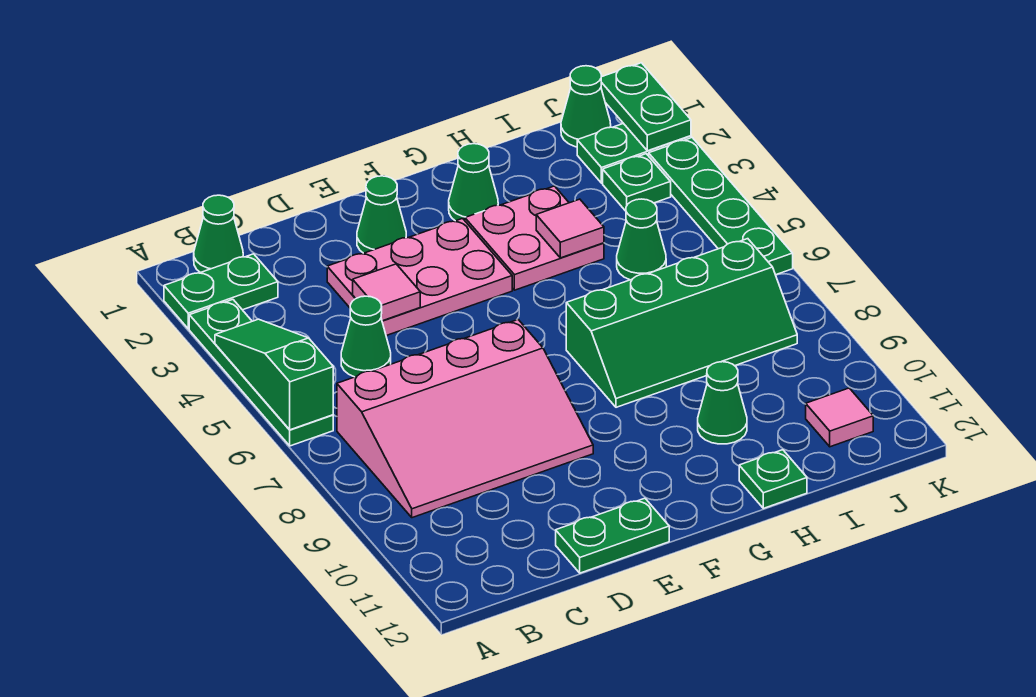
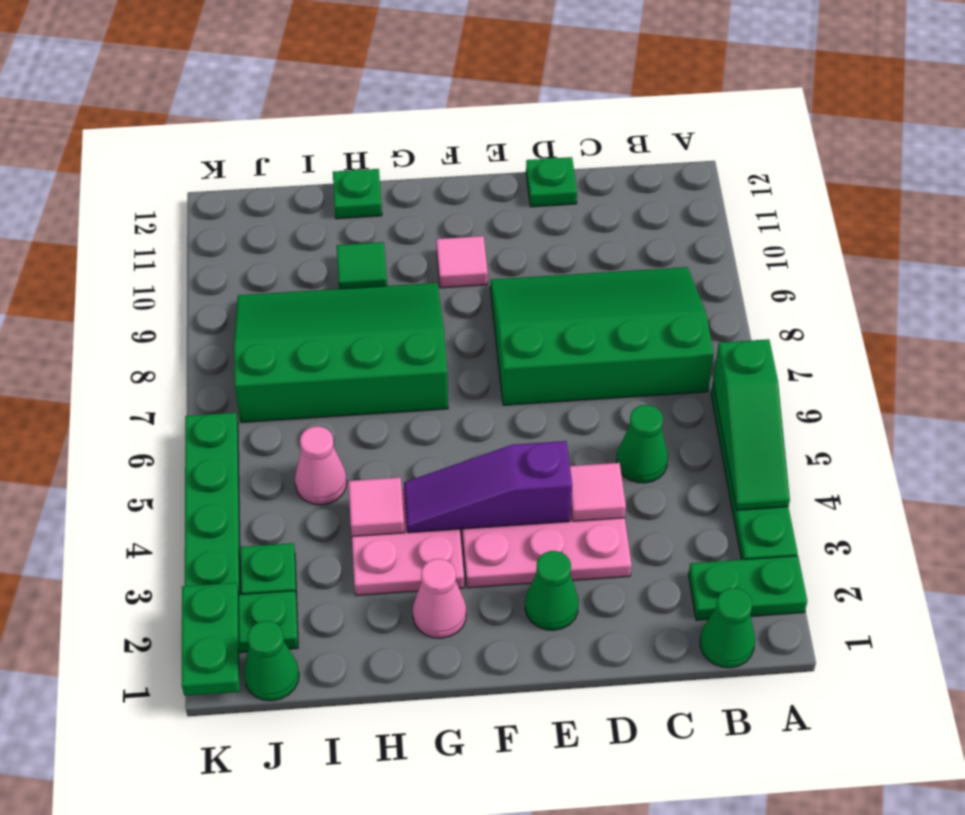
pink slope B7:E9 level 1 top 7 -> green slope B7:E9 level 1 top 7
green plate D12:E12 level 1 -> green plate D12 level 1
none -> purple slope E4:G4 level 2 top E
green cone G2 level 1 -> pink cone G2 level 1
green slope G7:J8 level 1 top 7 -> green slope G7:J9 level 1 top 7
green cone H10 level 1 -> green tile H10 level 1
green cone I5 level 1 -> pink cone I5 level 1
pink tile J11 level 1 -> pink tile F10 level 1

